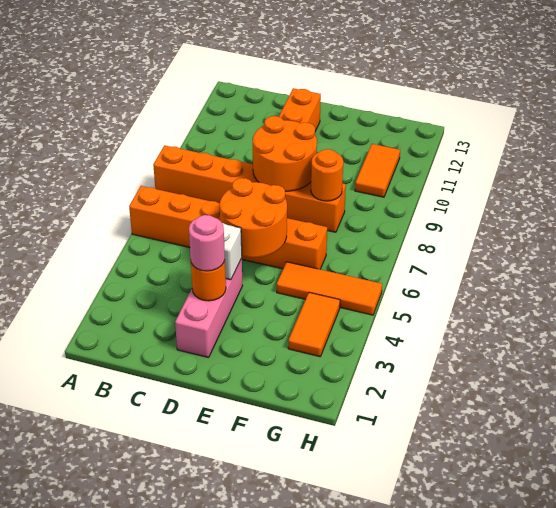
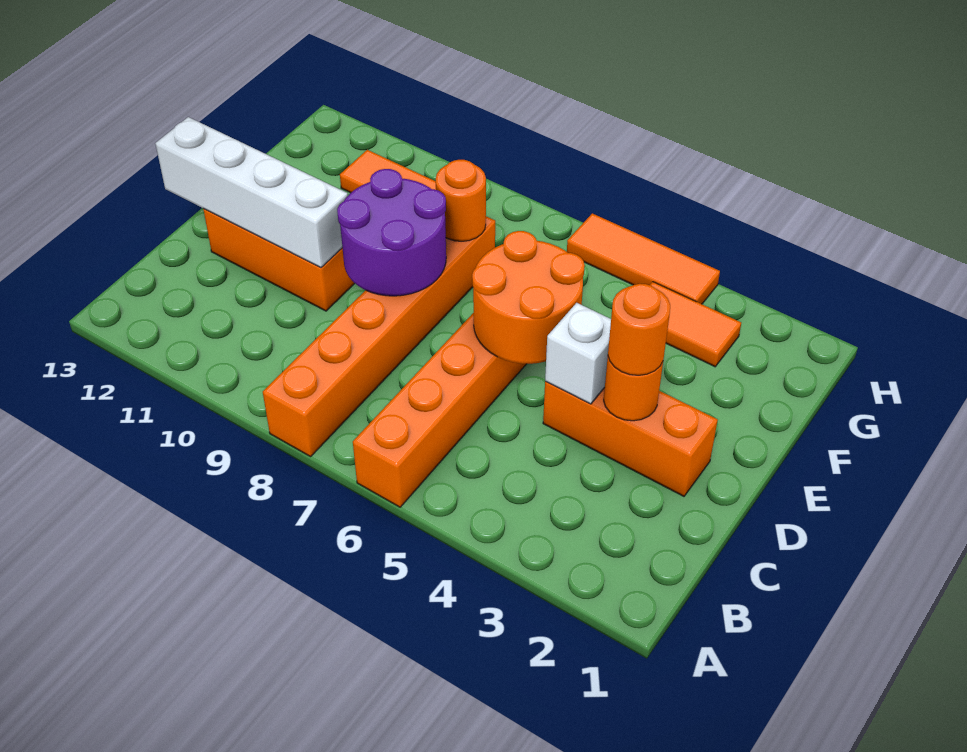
pink brick D2:D4 level 1 -> orange brick D2:D4 level 1
pink round brick D3 level 3 -> orange round brick D3 level 3
orange round brick D8:E9 level 2 -> purple round brick D8:E9 level 2
none -> white brick D10:D13 level 2
orange tile F5:H5 level 1 -> orange tile H4:H6 level 1

